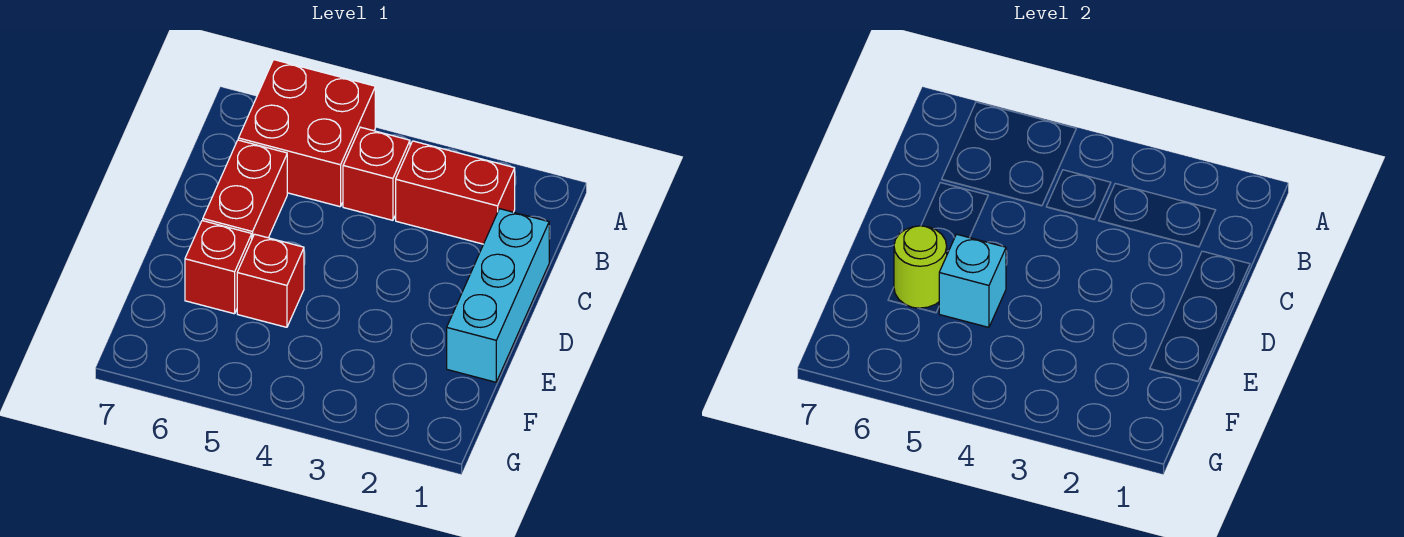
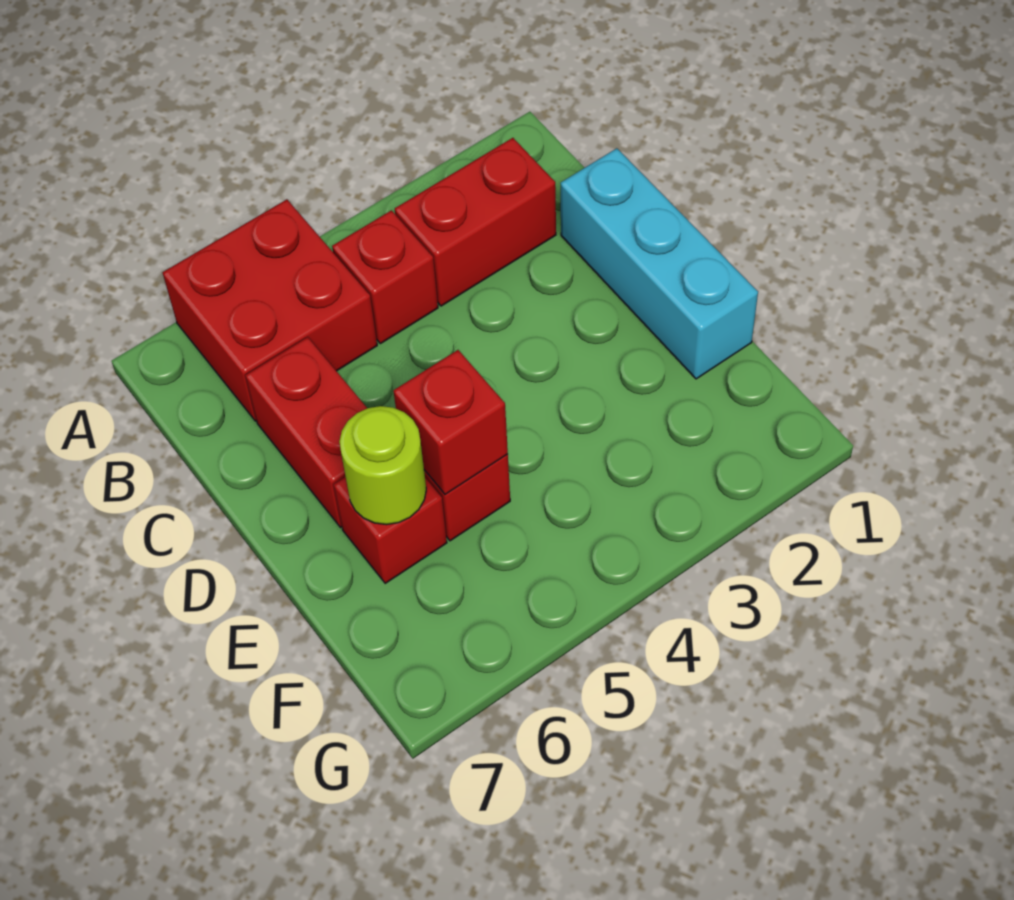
cyan brick E5 level 2 -> red brick E5 level 2

